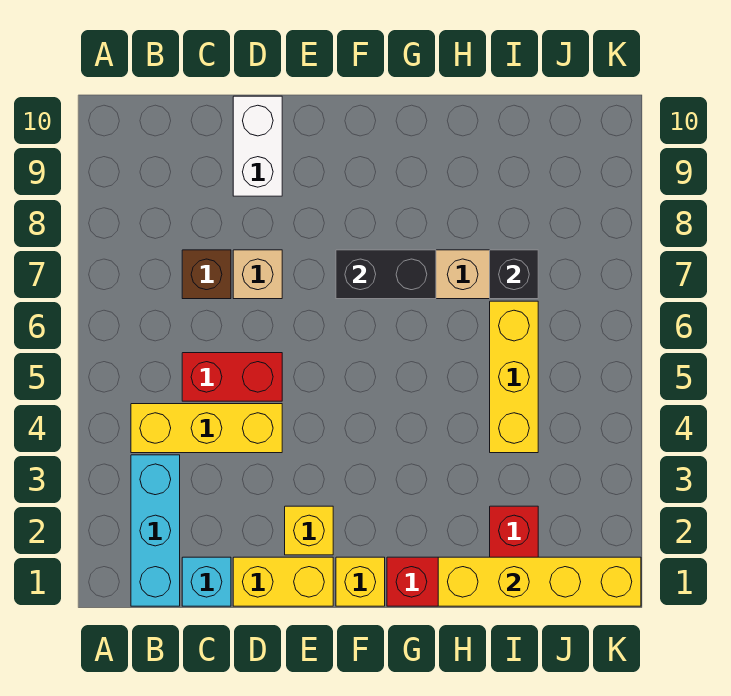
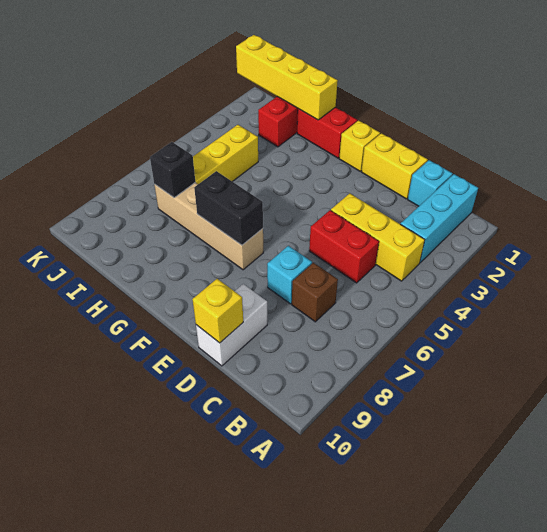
tan brick D7 level 1 -> cyan brick D7 level 1
yellow brick E2 level 1 -> yellow brick D10 level 2

